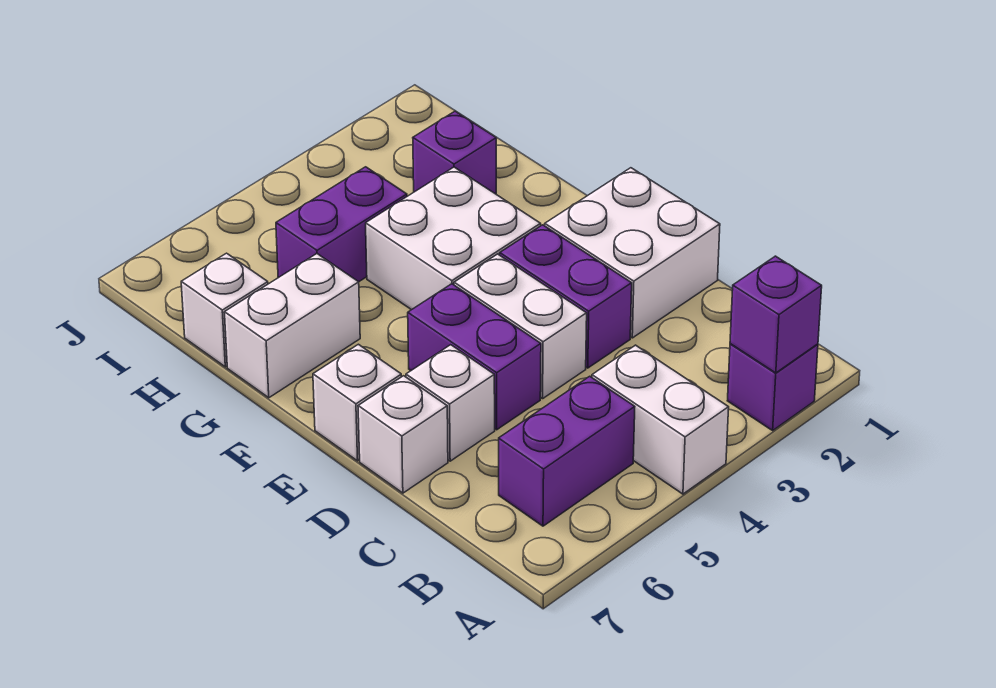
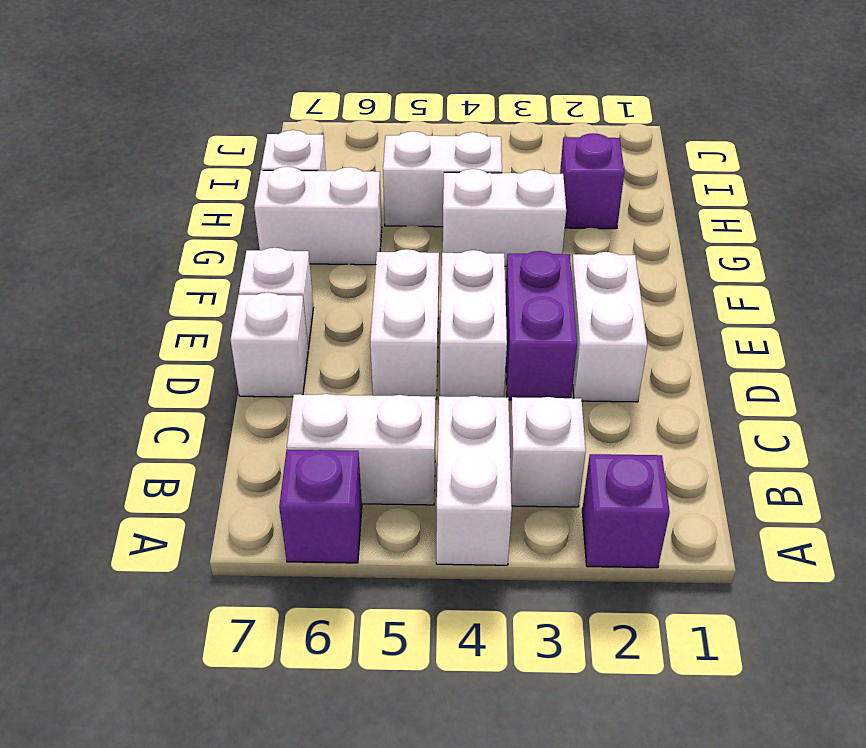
purple brick A2 level 2 -> purple brick A6 level 1
purple brick B5:B6 level 1 -> white brick B5:B6 level 1
white brick D1:E2 level 1 -> white brick D2:E2 level 1
purple brick D5:E5 level 1 -> white brick D5:E5 level 1
white brick D6 level 1 -> white brick B3 level 1
white brick F3:G4 level 1 -> white brick G3:G4 level 1
purple brick H4:H5 level 1 -> white brick H4:H5 level 1

